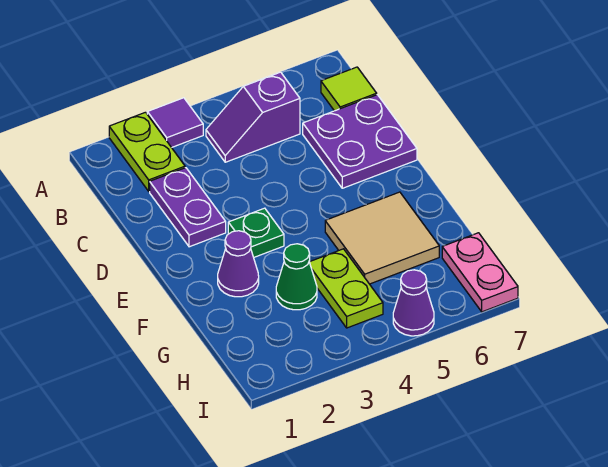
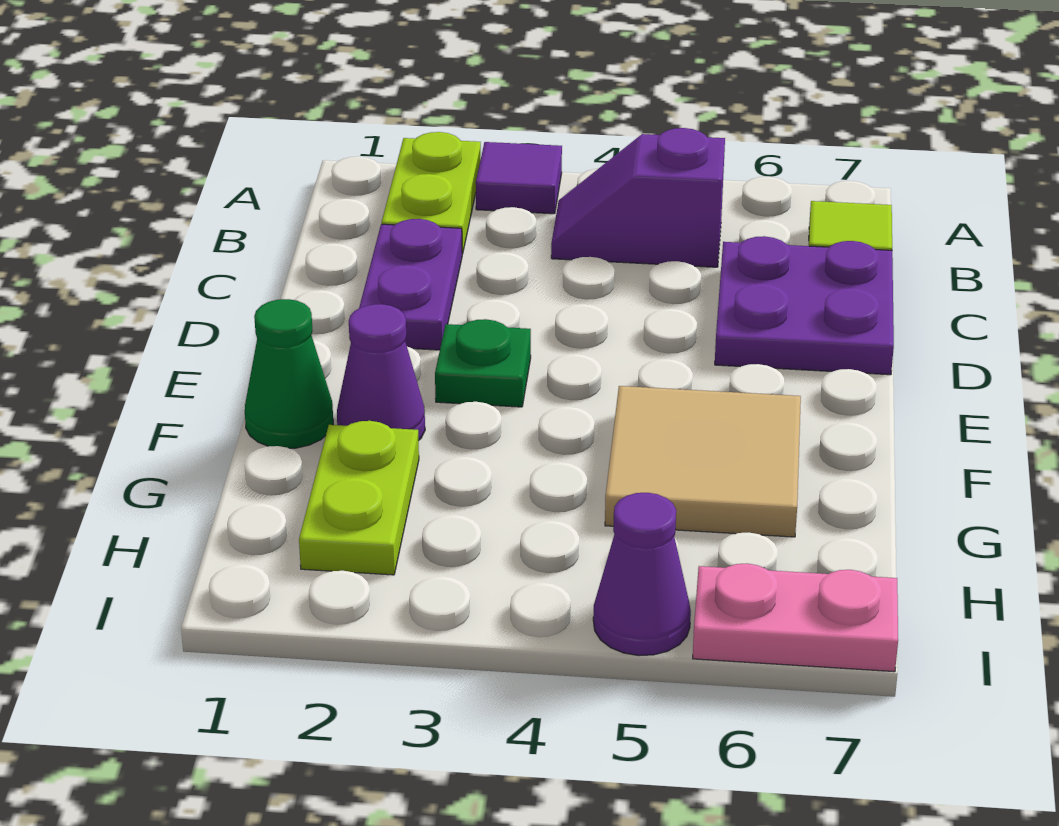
green cone G3 level 1 -> green cone F1 level 1
lime plate G4:H4 level 1 -> lime plate G2:H2 level 1
pink plate H7:I7 level 1 -> pink plate I6:I7 level 1

